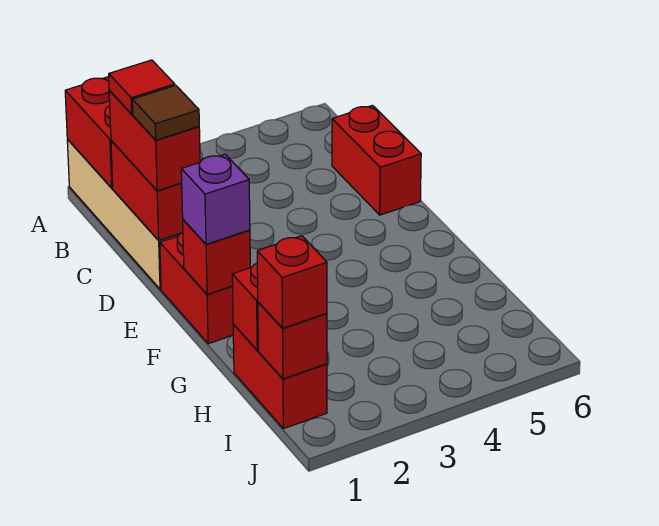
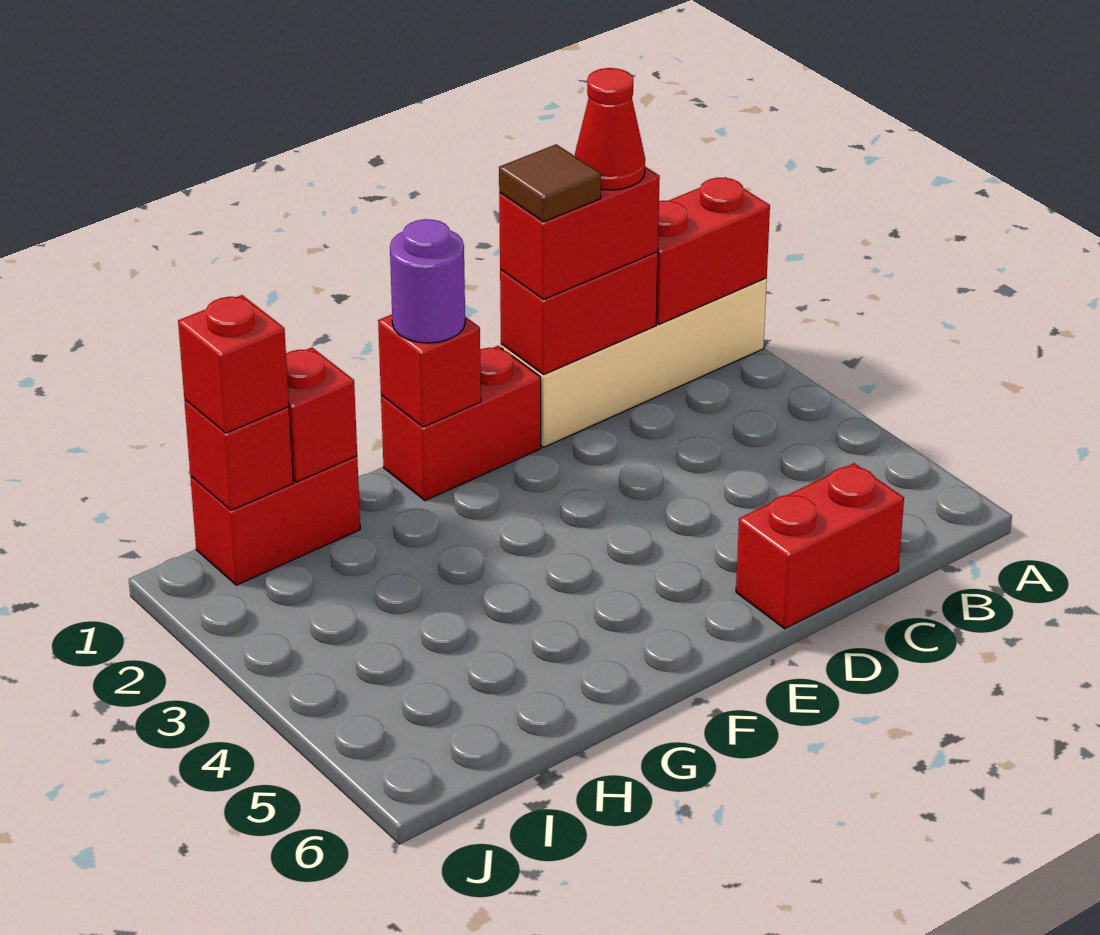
red tile C1 level 4 -> red cone C1 level 4
purple brick F1 level 3 -> purple round brick F1 level 3

